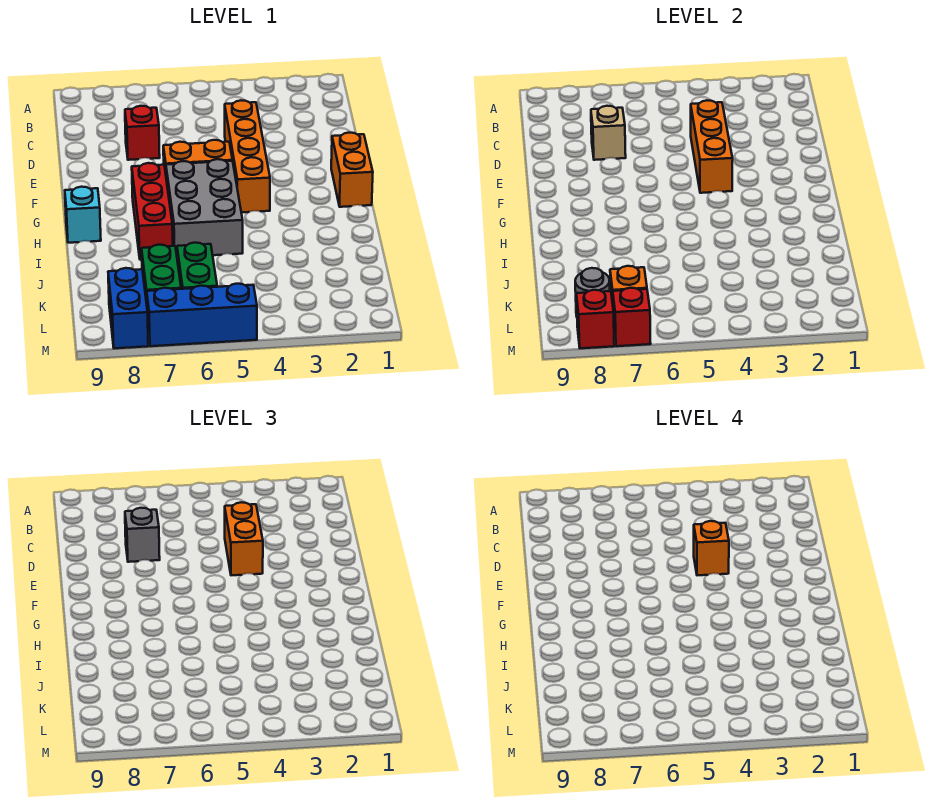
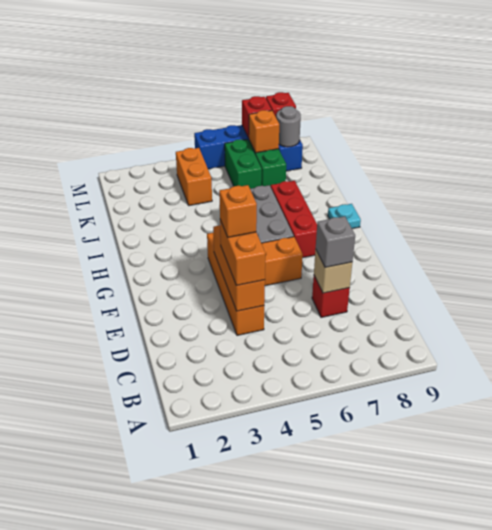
orange brick F1:G1 level 1 -> orange brick K4:L4 level 1
cyan brick H9 level 1 -> cyan plate H9 level 1

